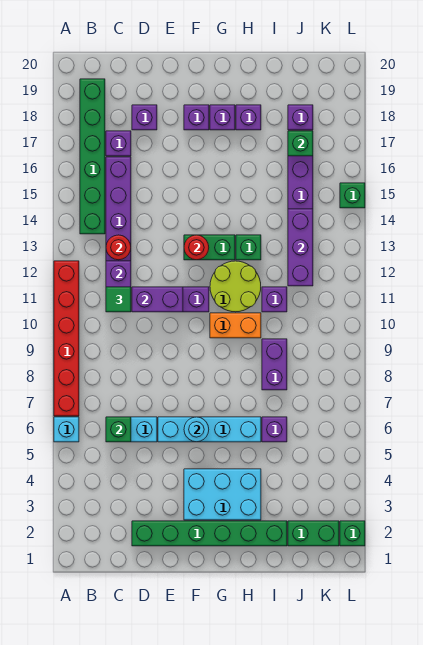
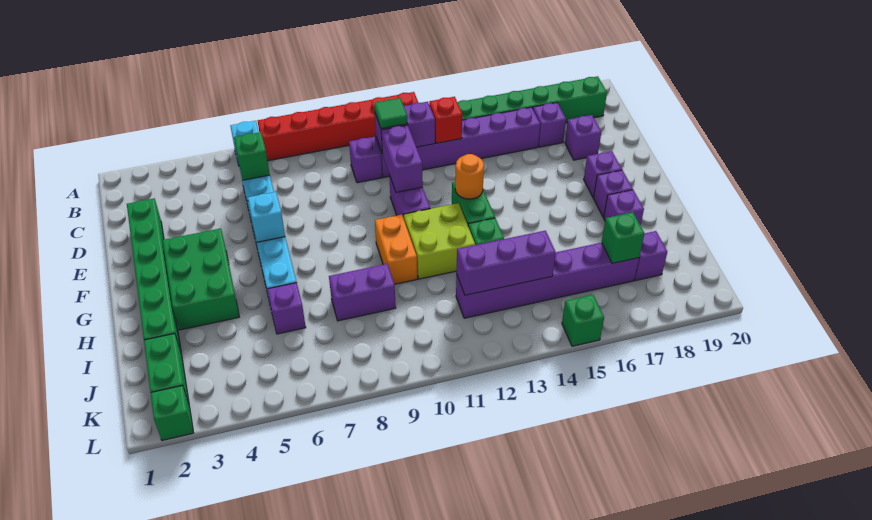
red round brick C13 level 2 -> red brick C13 level 2
cyan brick F3:H4 level 1 -> green brick F3:H4 level 1
cyan round brick F6 level 2 -> cyan brick F6 level 2
red round brick F13 level 2 -> orange round brick F13 level 2
lime round brick G11:H12 level 1 -> lime brick G11:H12 level 1
purple brick I11 level 1 -> purple brick C10 level 1

